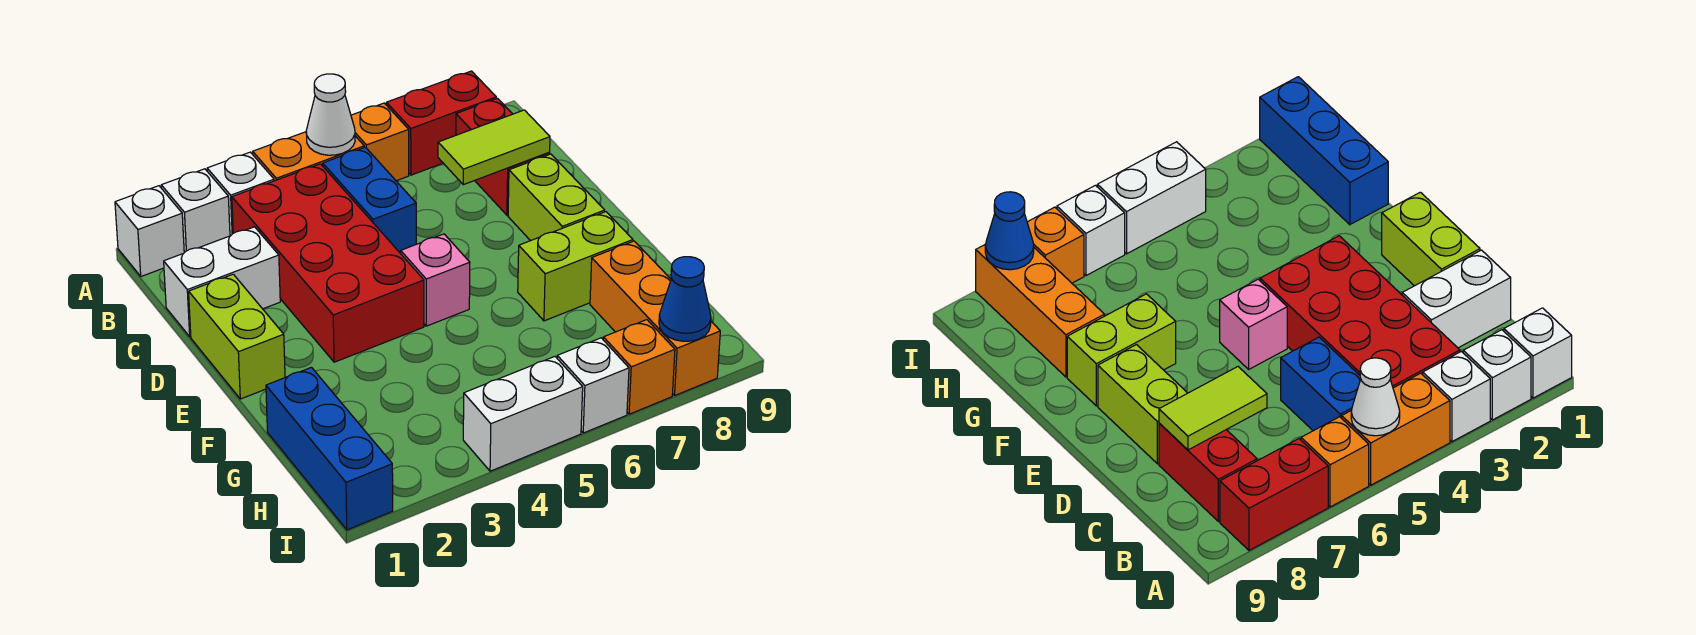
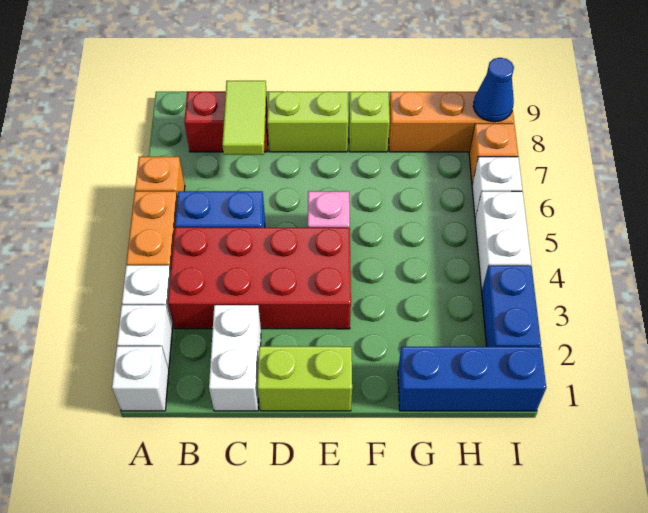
white cone A5 level 2 -> none
red brick A7:A8 level 1 -> none
lime brick F7:F8 level 1 -> lime brick F8 level 1
none -> blue brick I2:I3 level 1

